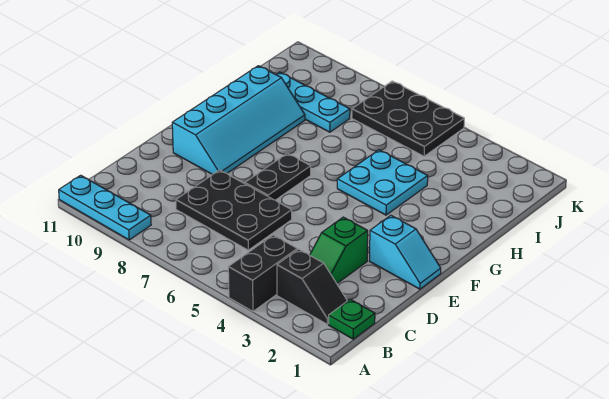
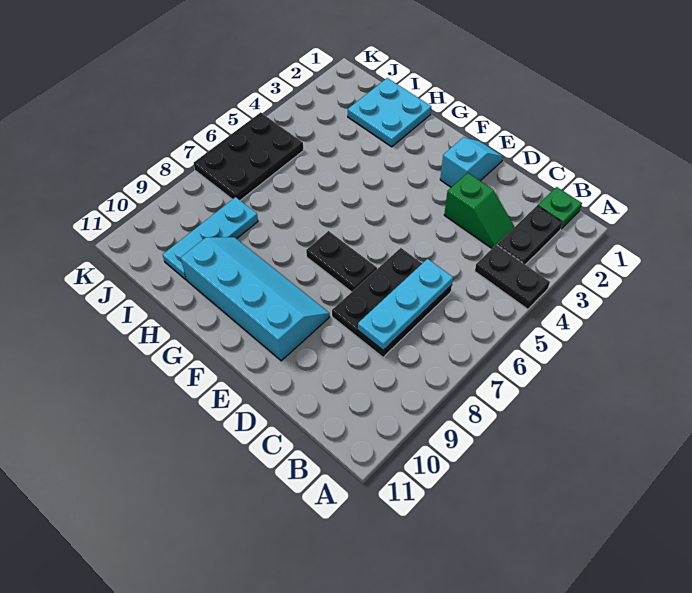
black brick A4:B4 level 1 -> black plate A4:B4 level 1
cyan plate A9:A11 level 1 -> cyan plate C6:C8 level 2
black slope B2:B3 level 1 top 3 -> black plate B2:B3 level 1
cyan plate G4:H5 level 1 -> cyan plate H1:I2 level 1

